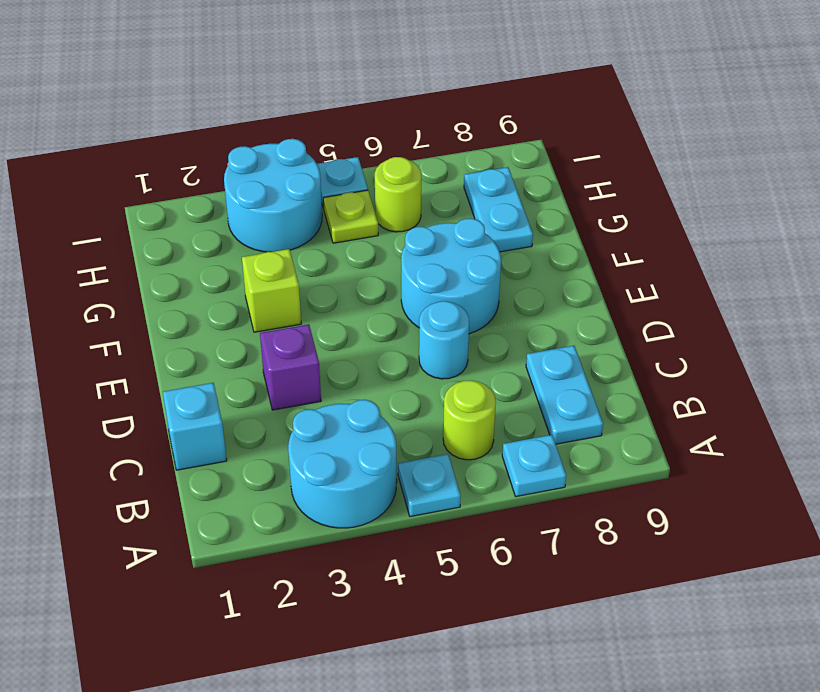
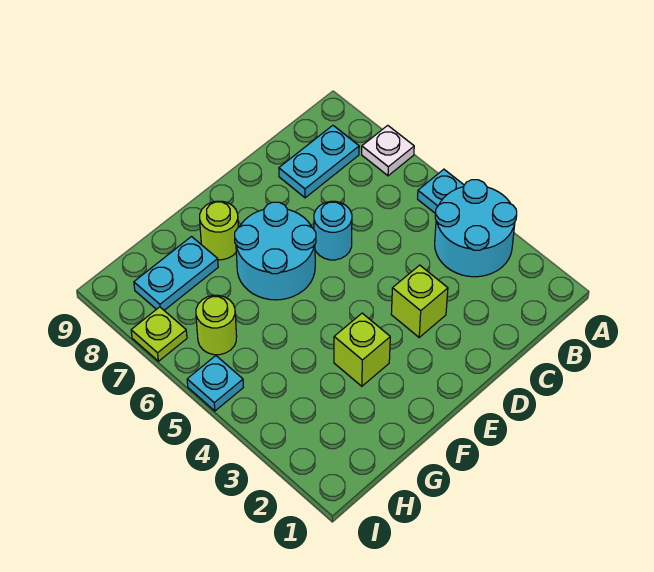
cyan plate A7 level 1 -> white plate A7 level 1
lime round brick B6 level 1 -> lime round brick F8 level 1
cyan brick C1 level 1 -> none
purple brick D3 level 1 -> lime brick D3 level 1
cyan round brick H3:I4 level 1 -> none
lime plate H5 level 1 -> lime plate I7 level 1

